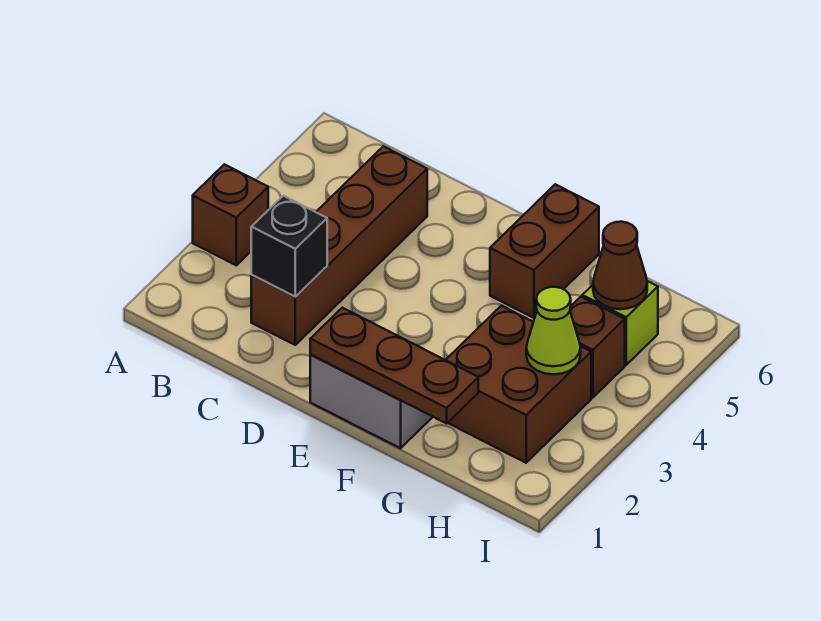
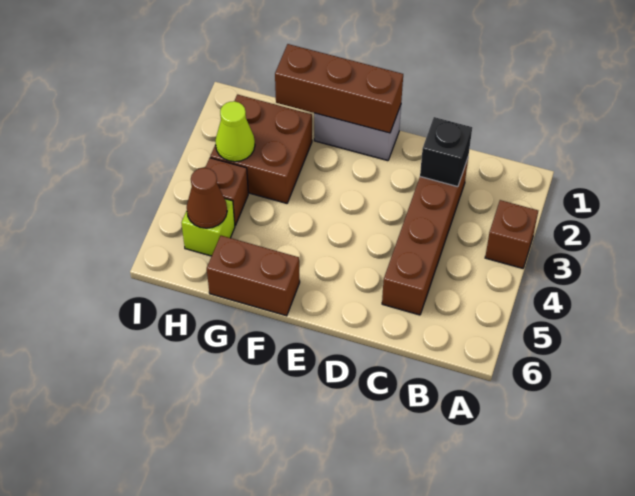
brown plate E1:G1 level 2 -> brown brick E1:G1 level 2
brown brick F5:F6 level 1 -> brown brick F6:G6 level 1

